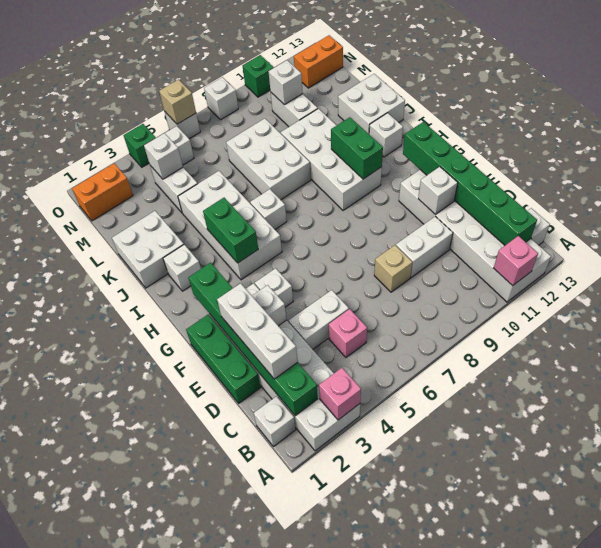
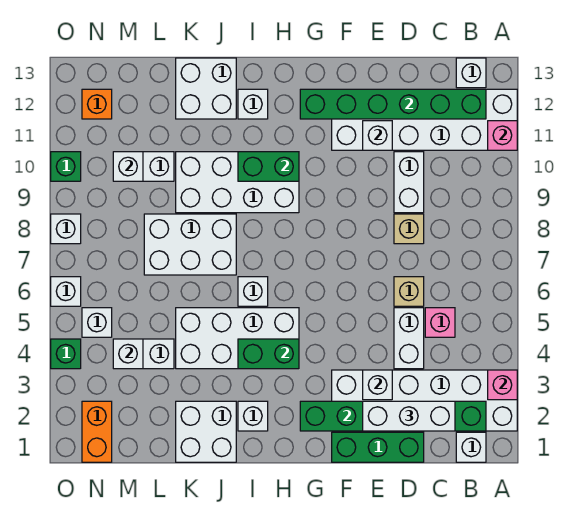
white brick F4 level 1 -> none
orange brick N12:N13 level 1 -> orange brick N12 level 1
tan brick O6 level 2 -> tan brick D6 level 1

